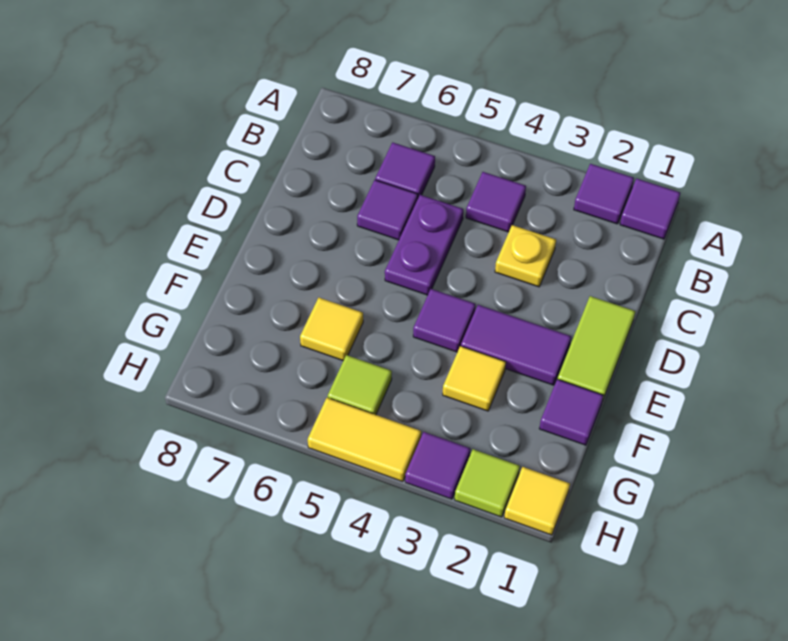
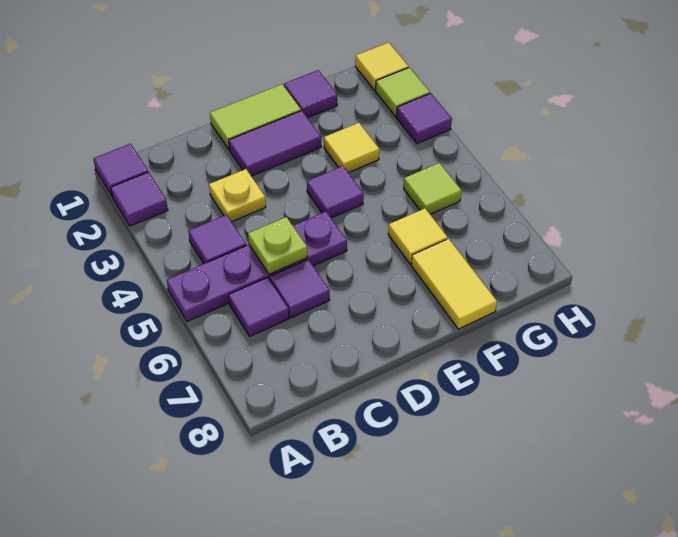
purple plate C5:D5 level 1 -> purple plate A5:D5 level 1
none -> lime plate C5 level 2
purple tile E2:E3 level 1 -> purple tile D2:E2 level 1
yellow tile H4:H5 level 1 -> yellow tile F7:F8 level 1

